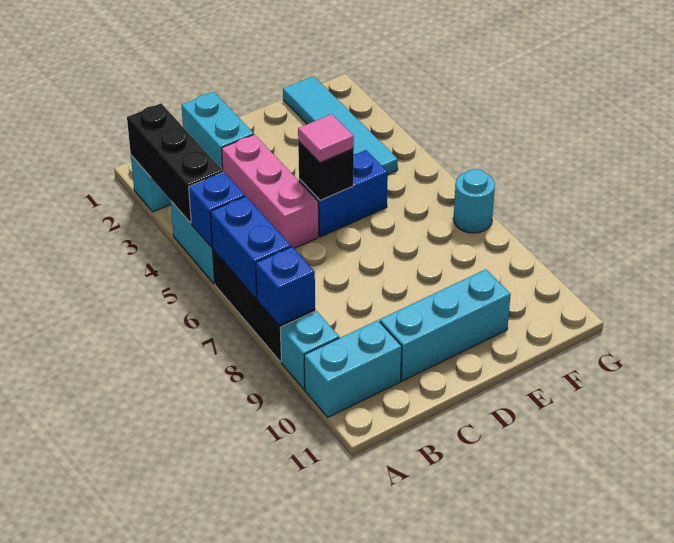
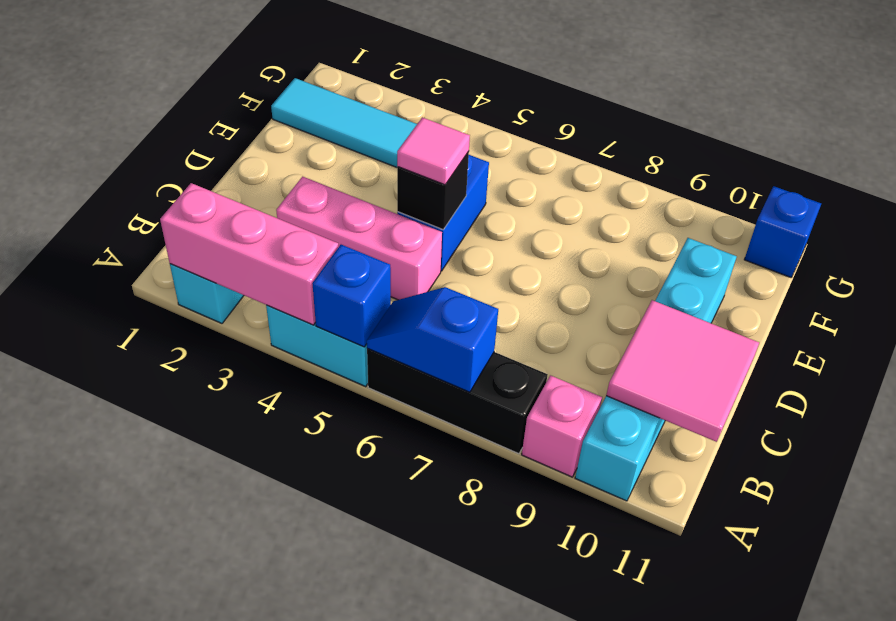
black brick A2:A4 level 2 -> pink brick A2:A4 level 2
blue brick A6:A7 level 2 -> blue slope A6:A7 level 2 top 7
blue brick A8 level 2 -> blue brick G11 level 1
cyan brick A9 level 1 -> pink brick A9 level 1
none -> pink tile B10:C11 level 2
cyan brick C1:C2 level 1 -> none
cyan round brick G7 level 1 -> none

